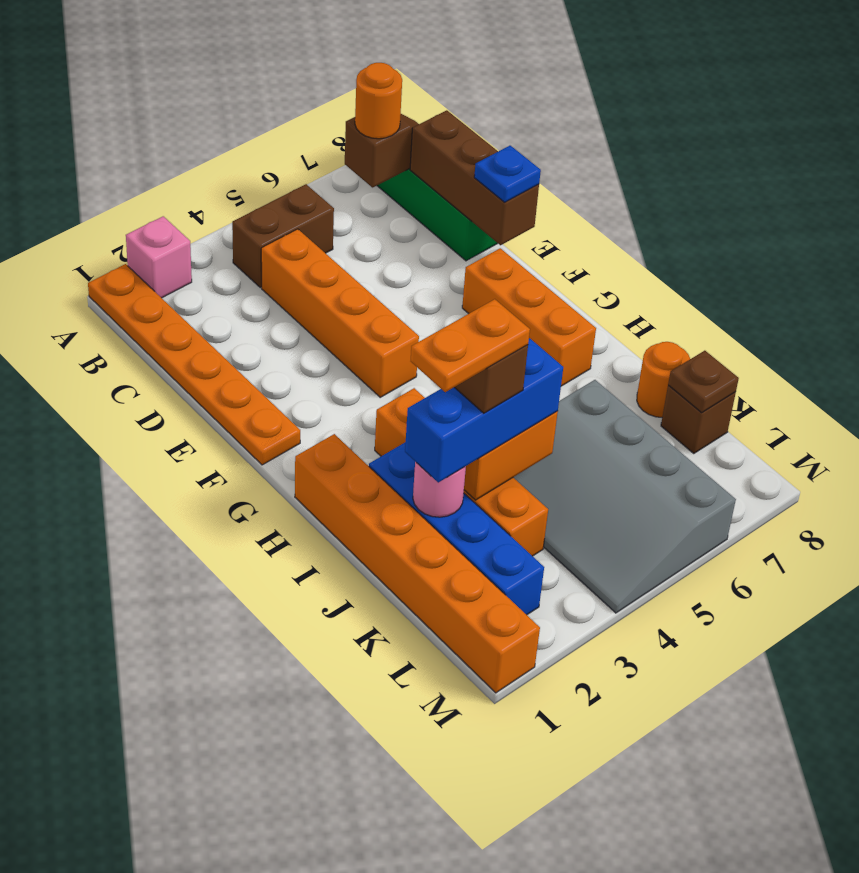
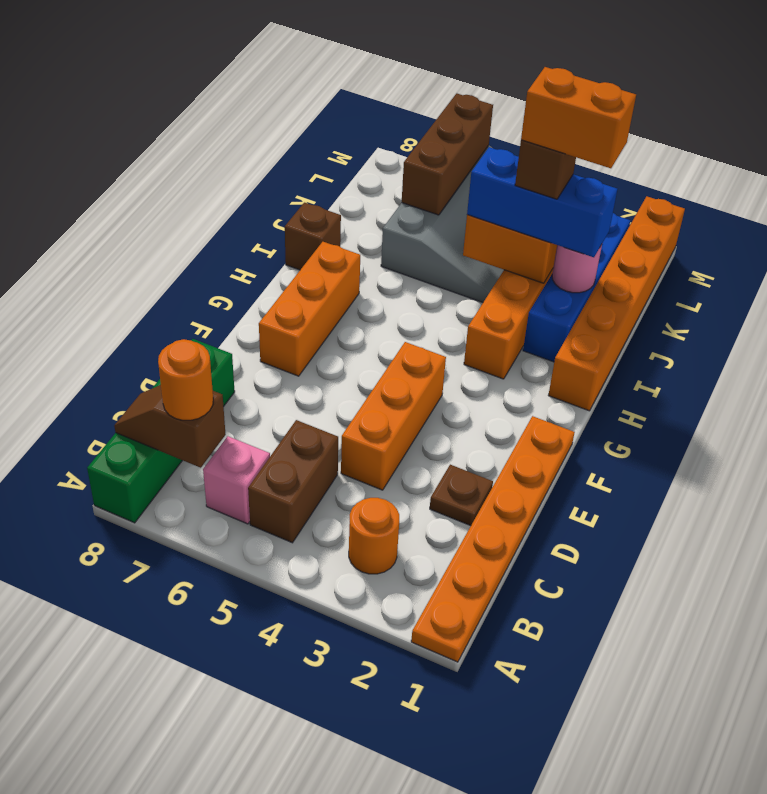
pink brick A2 level 1 -> pink brick B6 level 1
brown brick B4:B5 level 1 -> brown brick B5:C5 level 1
orange brick C4:F4 level 1 -> orange brick D4:F4 level 1
brown brick C8:E8 level 2 -> brown brick K6:M6 level 2
blue plate E8 level 3 -> none
orange plate J2:J3 level 5 -> orange brick J2:J3 level 5
orange round brick J8 level 1 -> orange round brick B3 level 1
brown brick K8 level 1 -> brown brick I8 level 1
brown plate K8 level 2 -> brown plate D2 level 1

